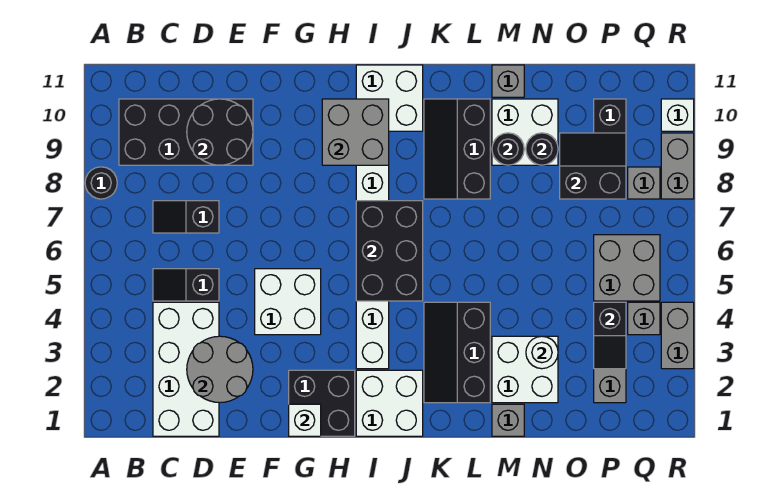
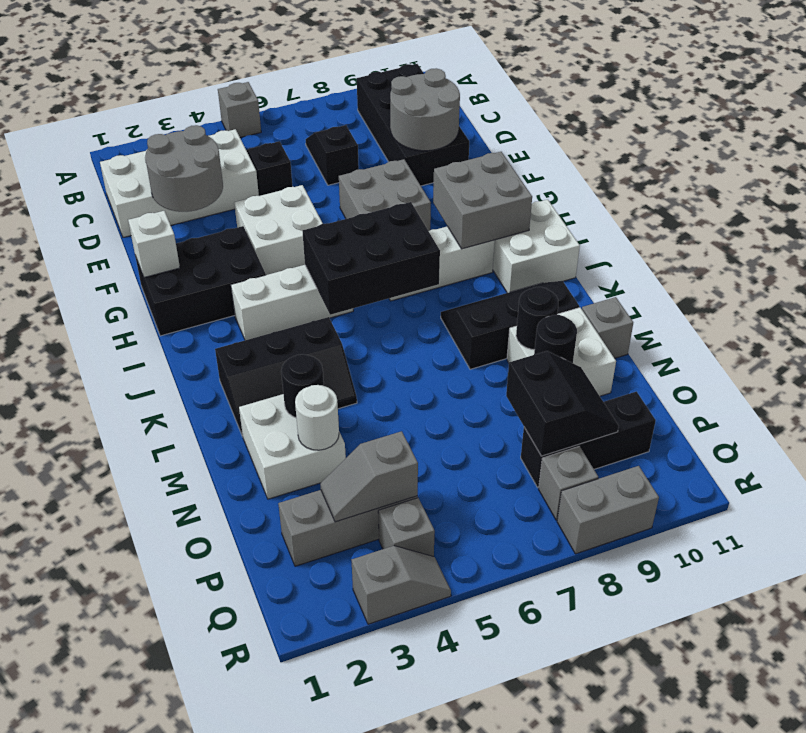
black round brick A8 level 1 -> black round brick M3 level 2
black round brick D9:E10 level 2 -> grey round brick D9:E10 level 2
black brick G1:H2 level 1 -> black brick G1:H3 level 1
white brick I1:J2 level 1 -> none
black slope K2:L4 level 1 top L -> black slope K2:L4 level 1 top K
grey brick M1 level 1 -> grey brick A5 level 1
black slope P3:P4 level 2 top 4 -> grey slope P3:P4 level 2 top 4
grey brick P5:Q6 level 1 -> grey brick F7:G8 level 1
grey brick R3:R4 level 1 -> grey slope R3:R4 level 1 top 3
white brick R10 level 1 -> none

